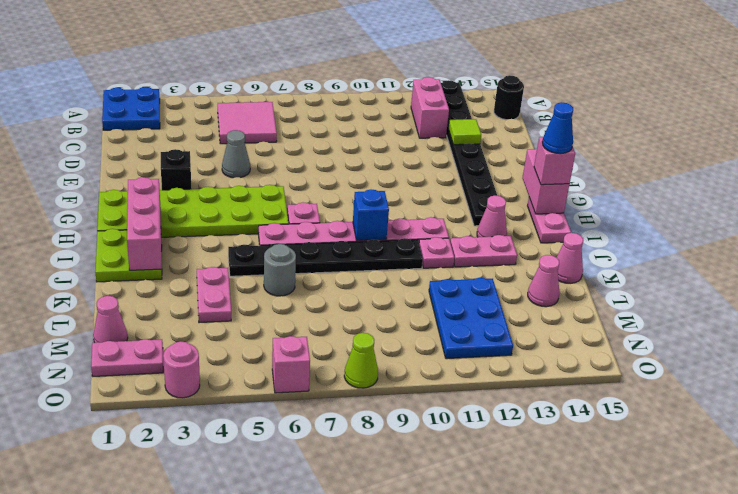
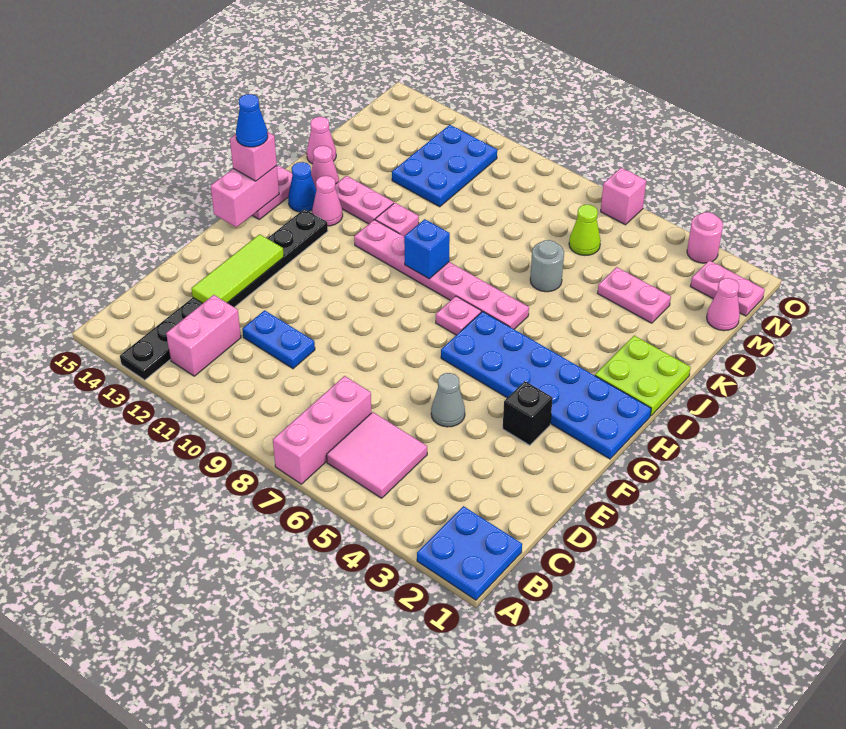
black round brick B15 level 1 -> none
none -> blue plate D10:D11 level 1
lime tile D13 level 2 -> lime tile D13:F13 level 2
lime plate G1:H6 level 1 -> blue plate G1:H6 level 1
pink brick H2:J2 level 2 -> pink brick A7:C7 level 1
none -> blue cone I14 level 1
black plate J5:J10 level 1 -> none
pink plate K4:L4 level 1 -> pink plate L3:L4 level 1
pink cone L14 level 1 -> pink cone J14 level 1
lime cone O8 level 1 -> lime cone M6 level 1

